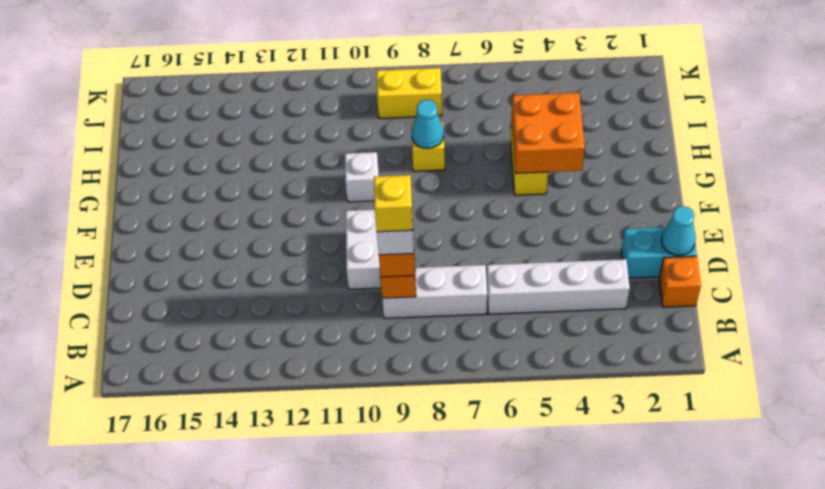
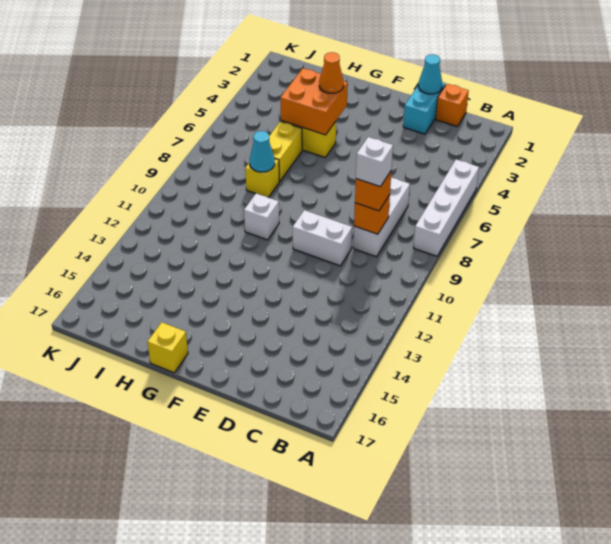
white brick C3:C6 level 1 -> white brick A5:A8 level 1
yellow brick C9 level 5 -> yellow brick G17 level 1
none -> orange cone G4 level 3
yellow brick J8:J9 level 1 -> yellow brick H6:H7 level 1

